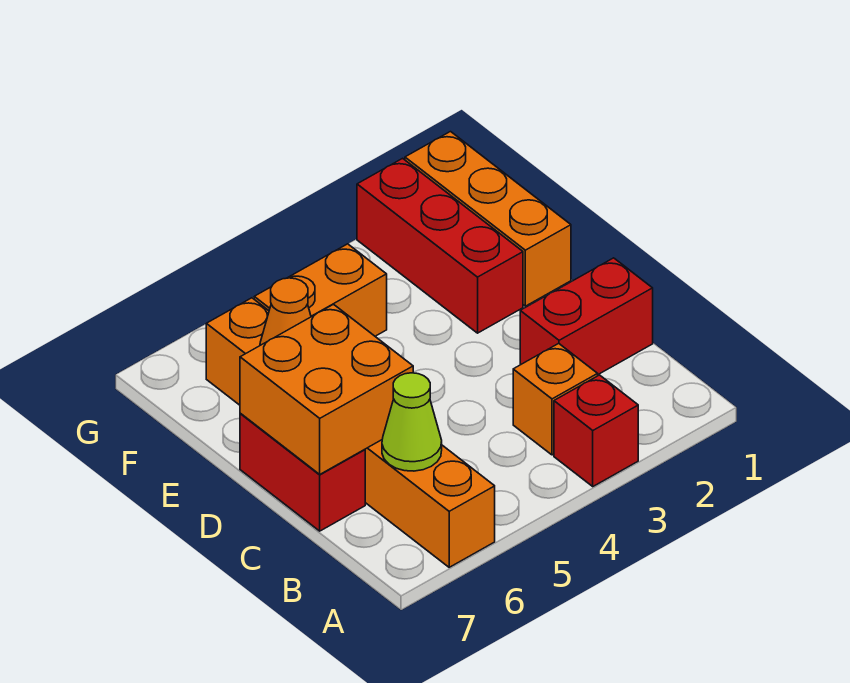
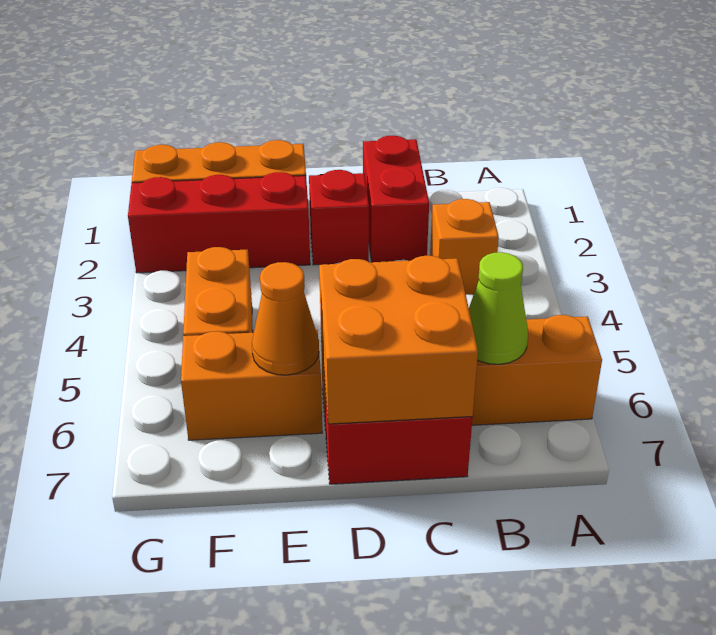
red brick A3 level 1 -> red brick D2 level 1

